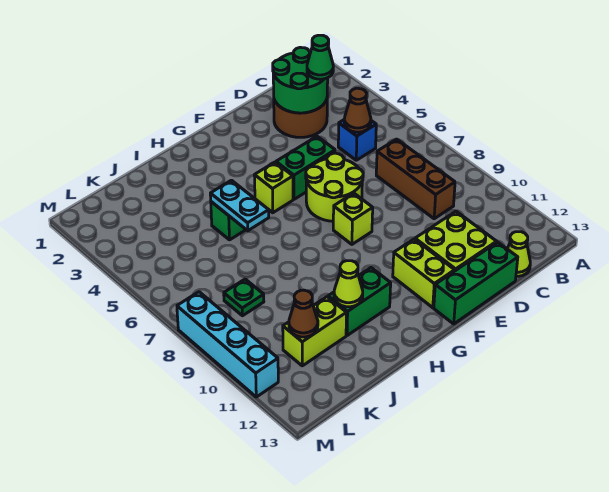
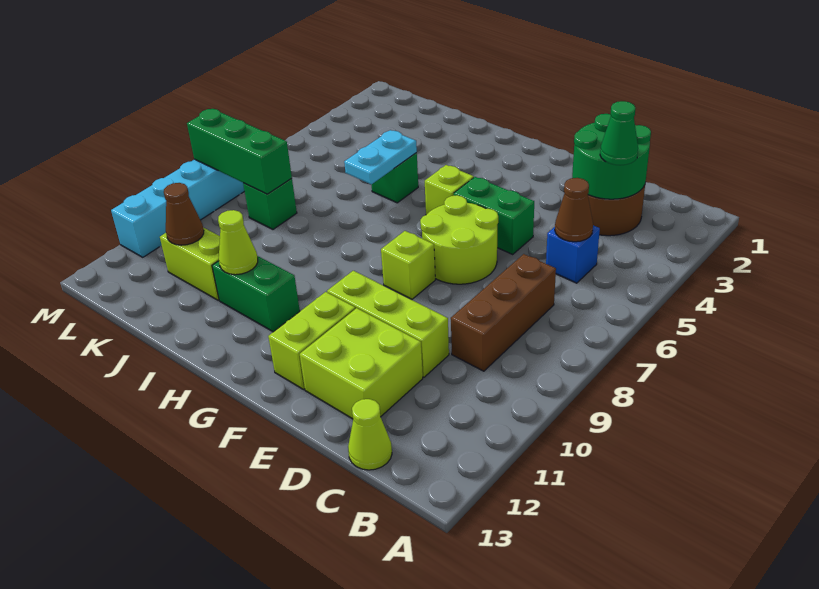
none -> lime brick D10:F10 level 1
green brick D13:F13 level 1 -> green brick K8:M8 level 2
green plate K8 level 1 -> green brick K8 level 1

